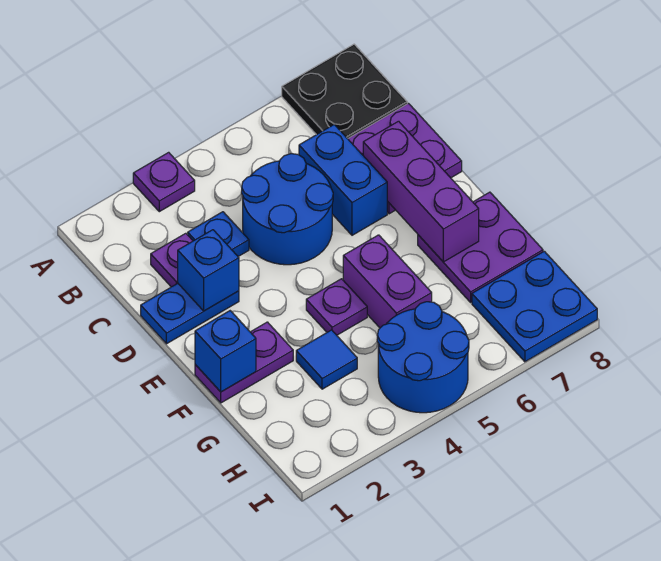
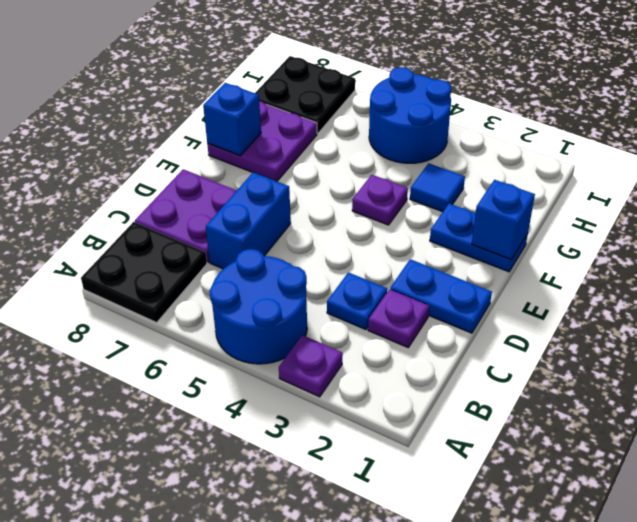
blue round brick C4:D5 level 1 -> blue round brick A4:B5 level 1
blue brick D2 level 2 -> blue brick F8 level 2
purple brick D7:F7 level 2 -> none
purple plate F1:F2 level 1 -> blue plate F1:F2 level 1
purple brick F5:G5 level 1 -> none
blue plate H7:I8 level 1 -> black plate H7:I8 level 1

